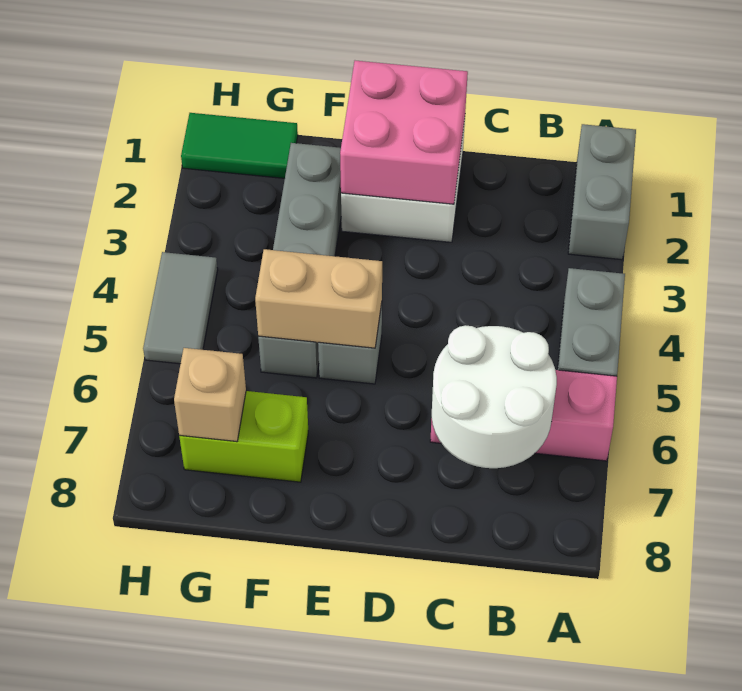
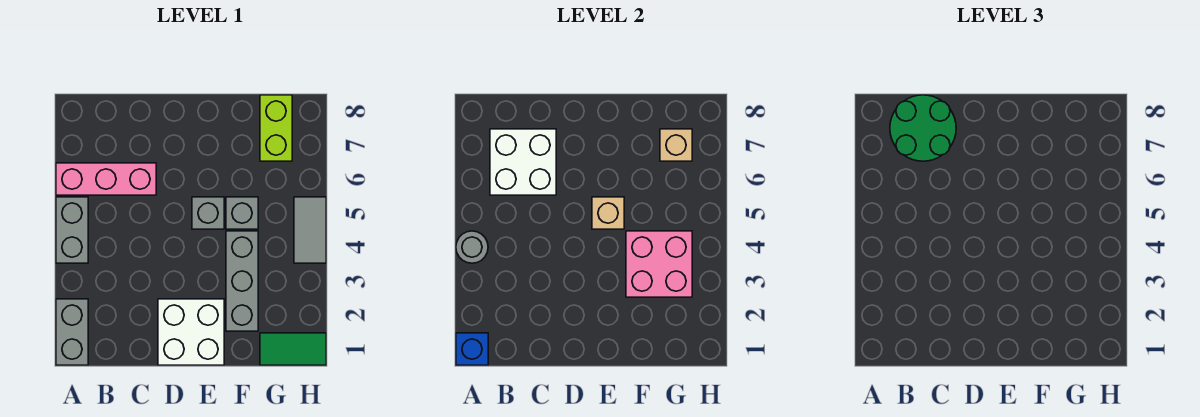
none -> blue brick A1 level 2
none -> grey round brick A4 level 2
white round brick B6:C7 level 2 -> white brick B6:C7 level 2
none -> green round brick B7:C8 level 3
pink brick D1:E2 level 2 -> pink brick F3:G4 level 2
tan brick E5:F5 level 2 -> tan brick E5 level 2
lime brick F7:G7 level 1 -> lime brick G7:G8 level 1

